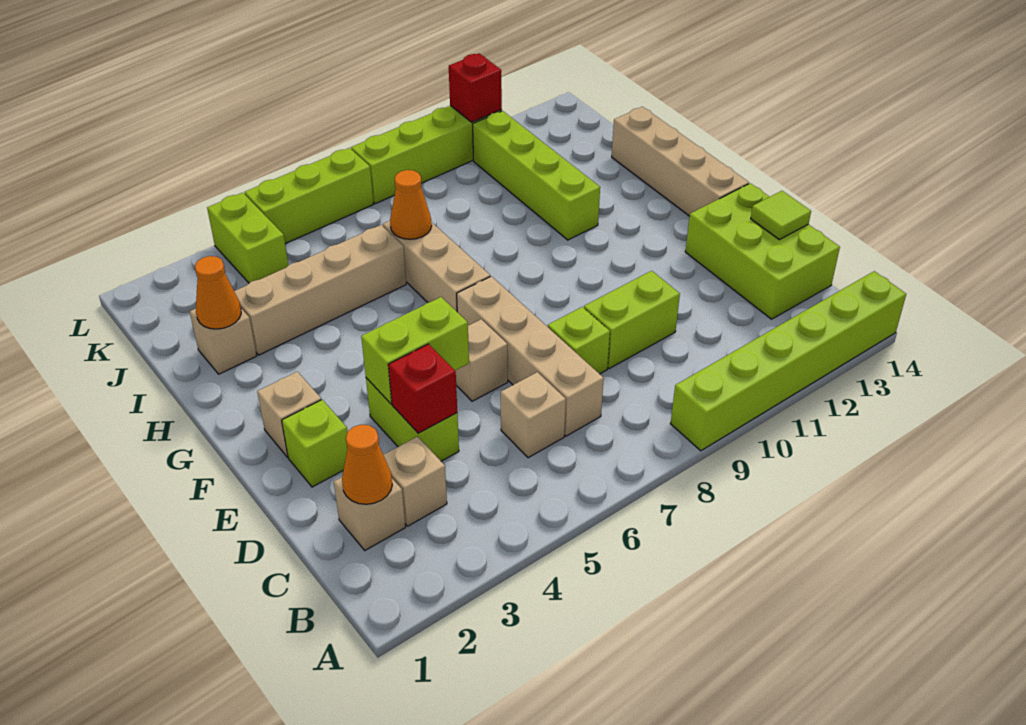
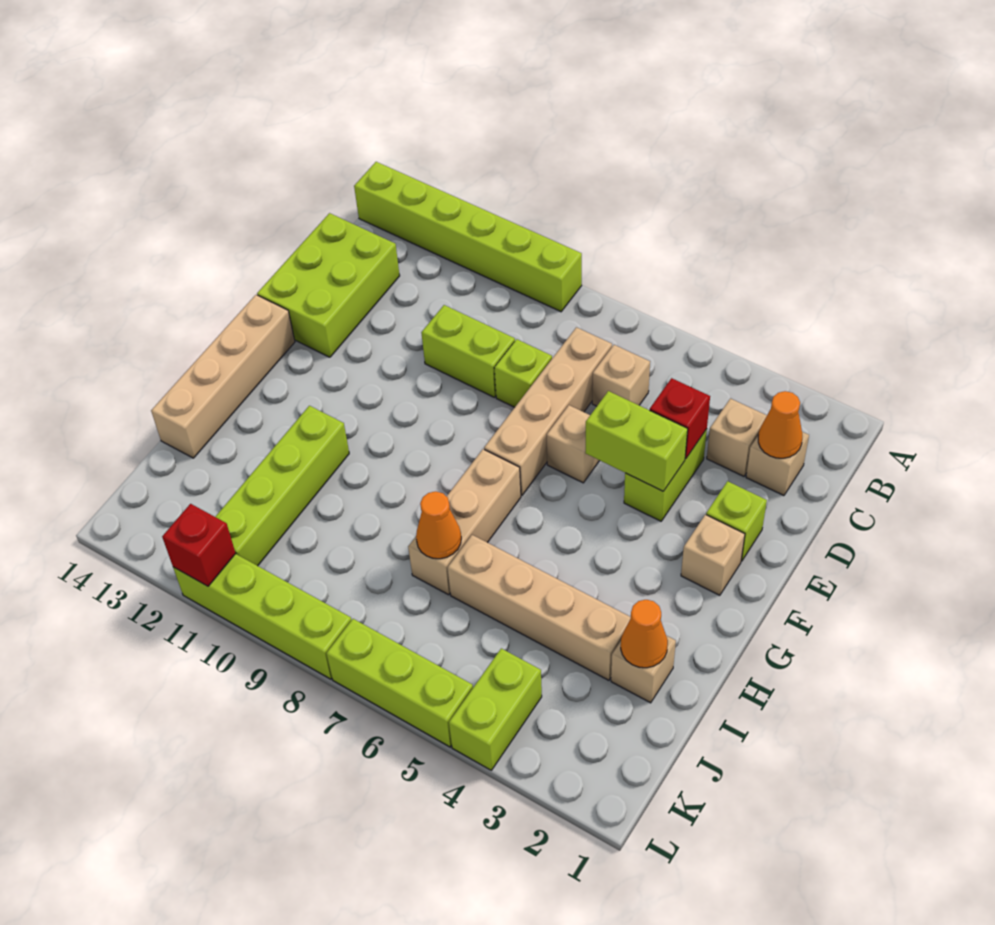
lime tile D14 level 2 -> none

